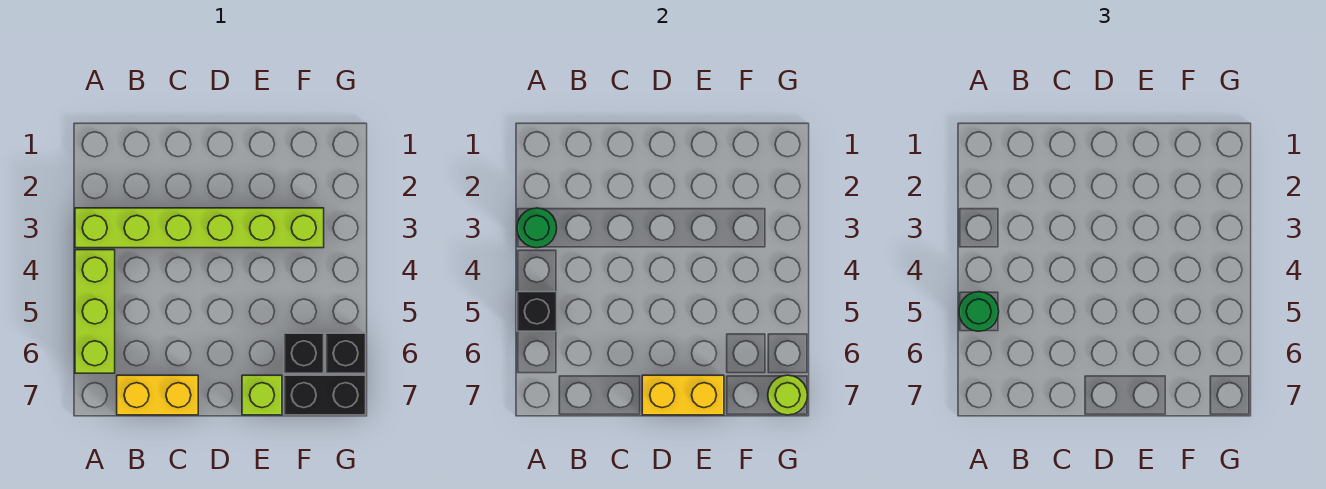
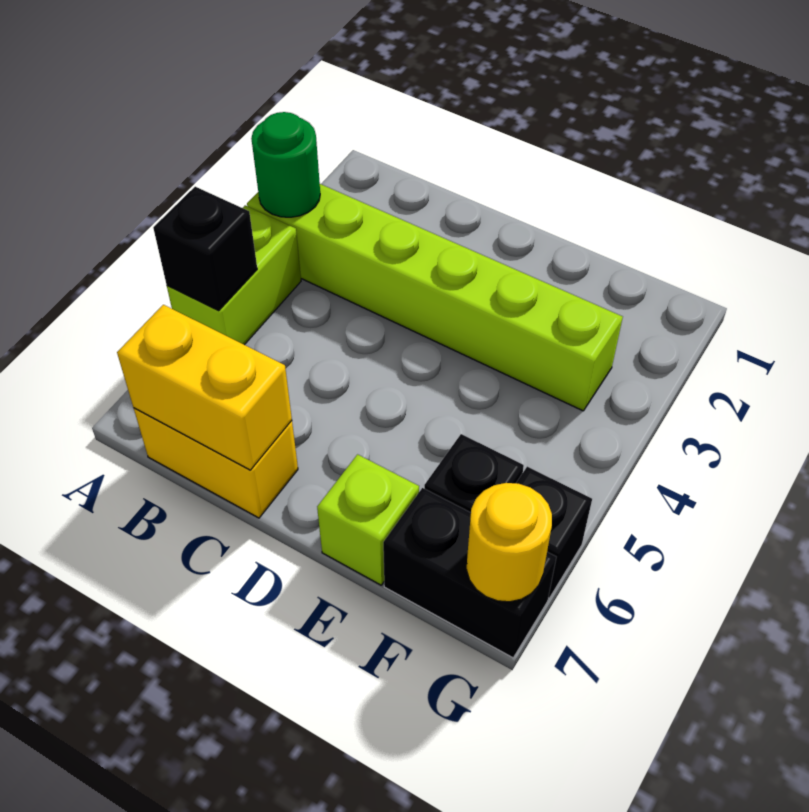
lime brick A4:A6 level 1 -> lime brick A4:A5 level 1
green round brick A5 level 3 -> none
yellow brick D7:E7 level 2 -> yellow brick B7:C7 level 2
lime round brick G7 level 2 -> yellow round brick G7 level 2

